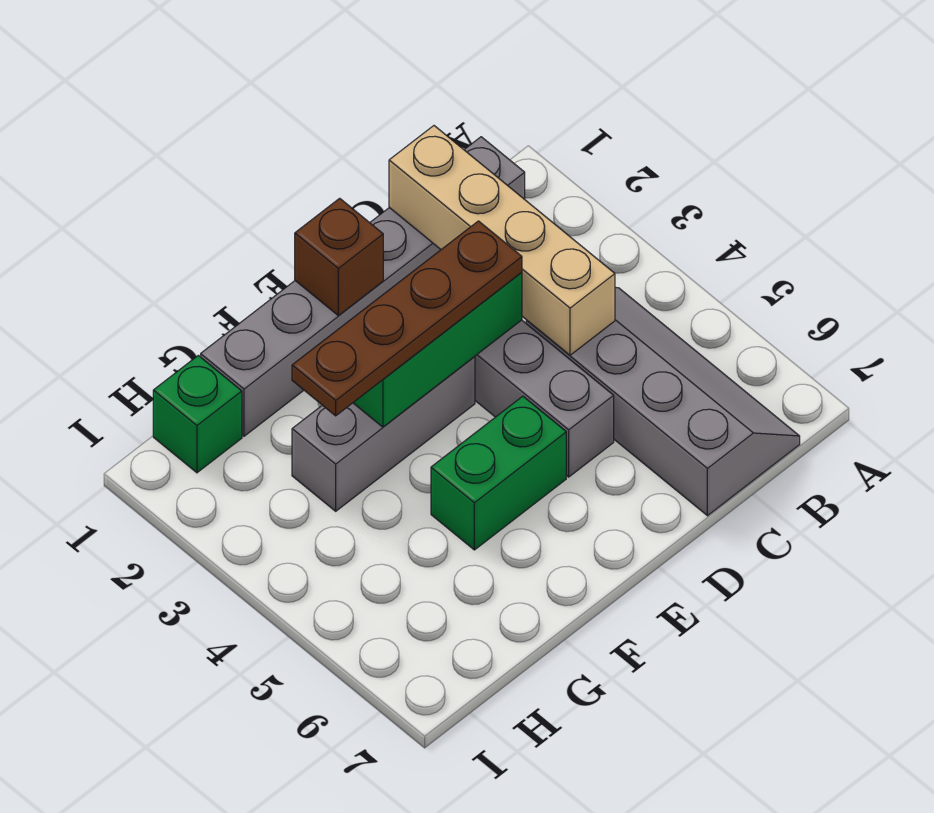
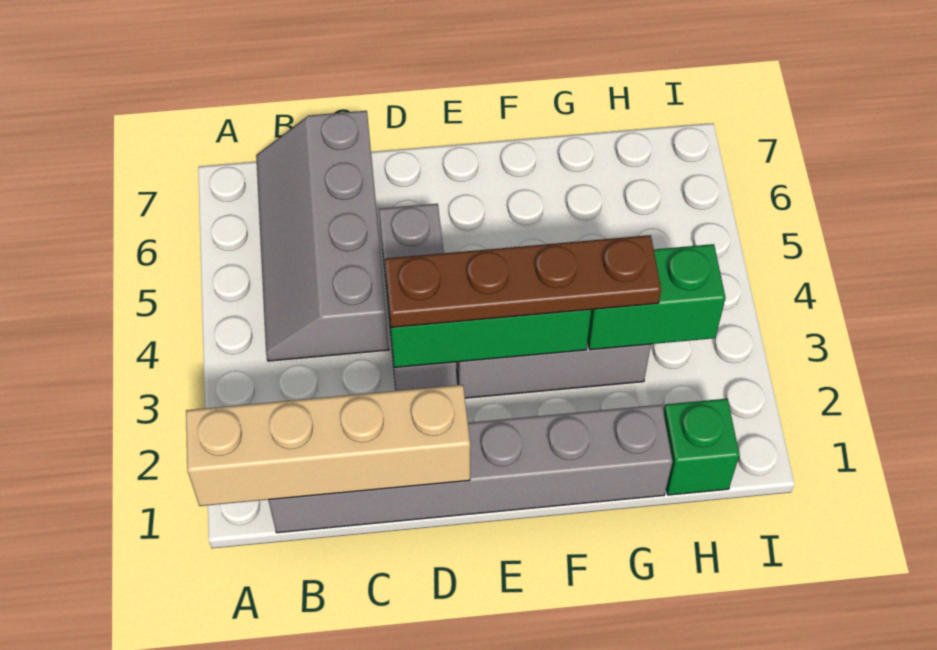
tan brick C1:C4 level 2 -> tan brick A1:D1 level 2
brown brick E1 level 2 -> none
green brick E5:F5 level 1 -> green brick G3:H3 level 2

